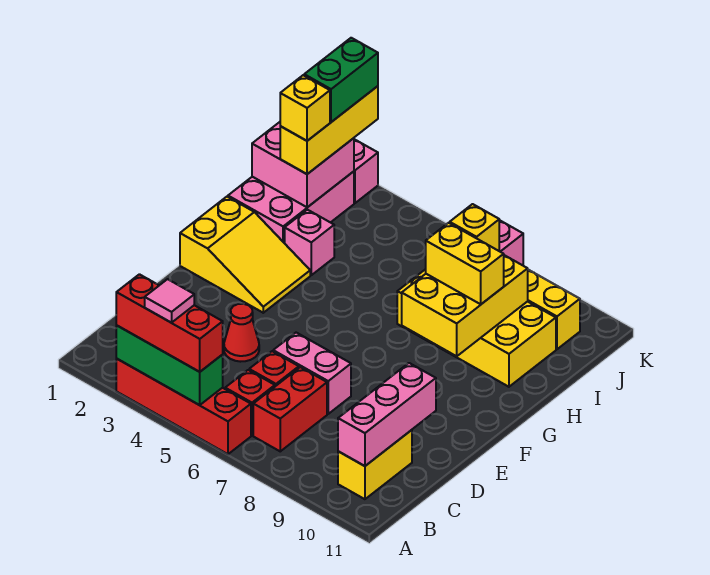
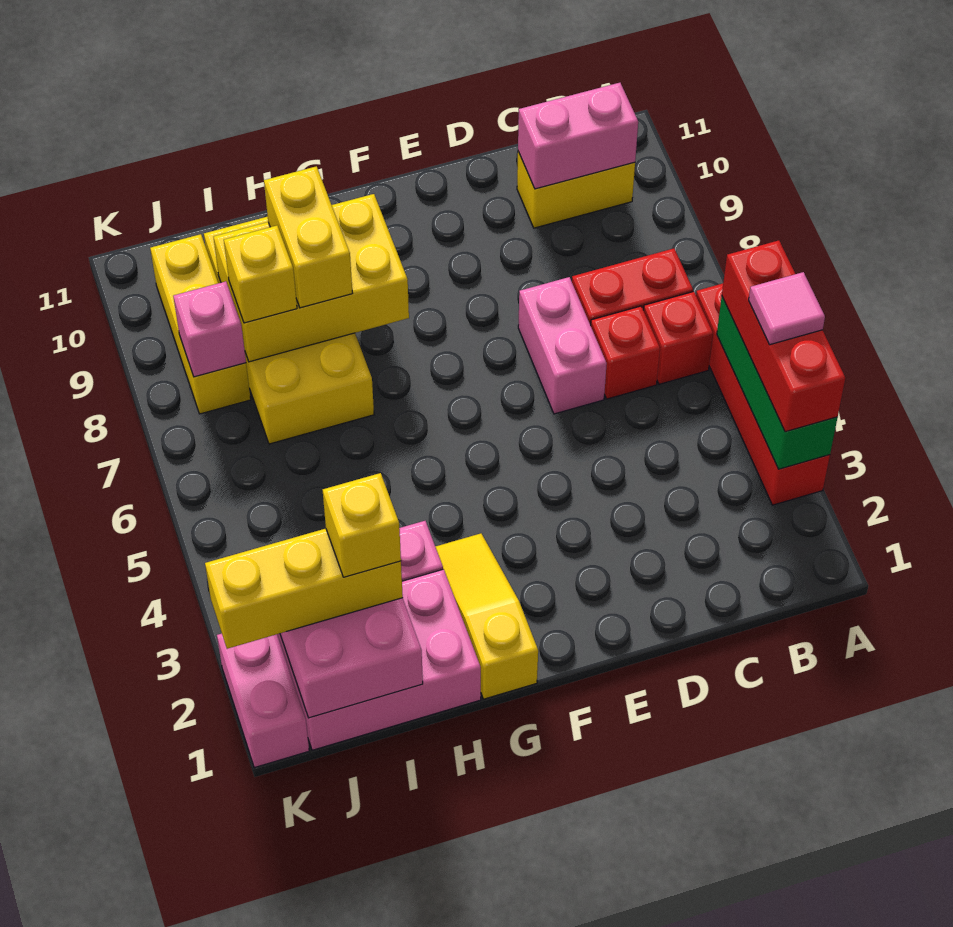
pink brick B10:D10 level 2 -> pink brick B10:C10 level 2
red cone D4 level 1 -> none
yellow slope F1:G3 level 1 top 1 -> yellow slope G1:G3 level 1 top 1
green brick J2:K2 level 4 -> none

